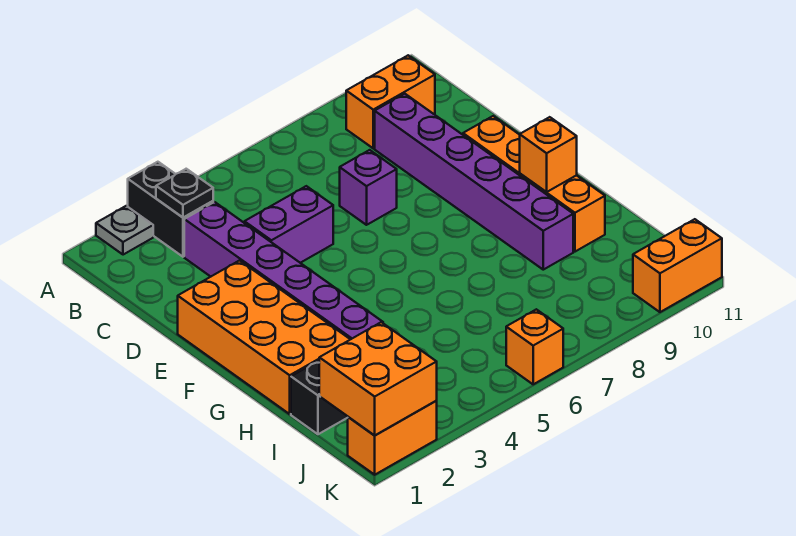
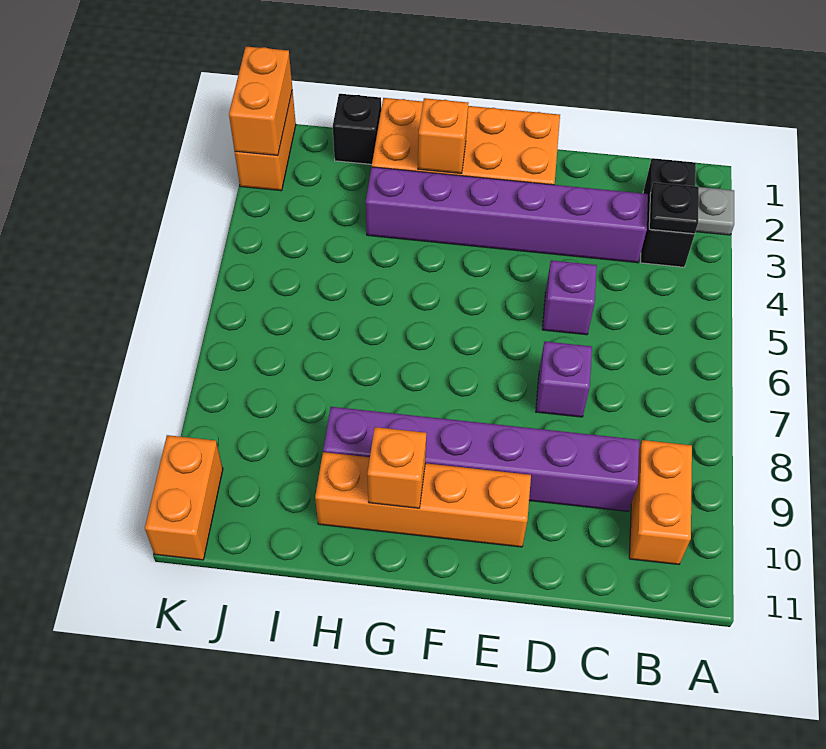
black brick A3:B3 level 1 -> black brick B2:B3 level 1
purple brick D4:D5 level 1 -> purple brick D5 level 1
orange brick J1:K2 level 2 -> orange brick K1:K2 level 2
orange brick K6 level 1 -> orange brick G2 level 2

